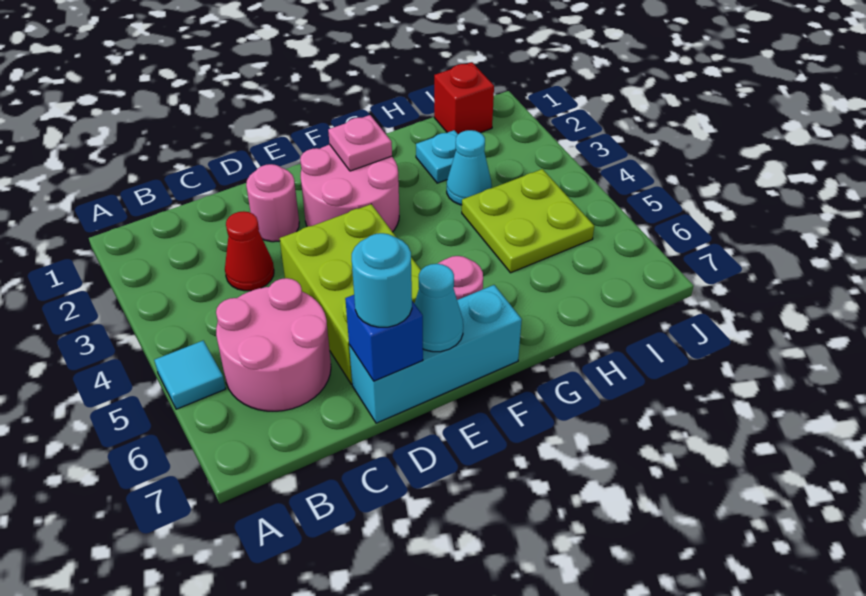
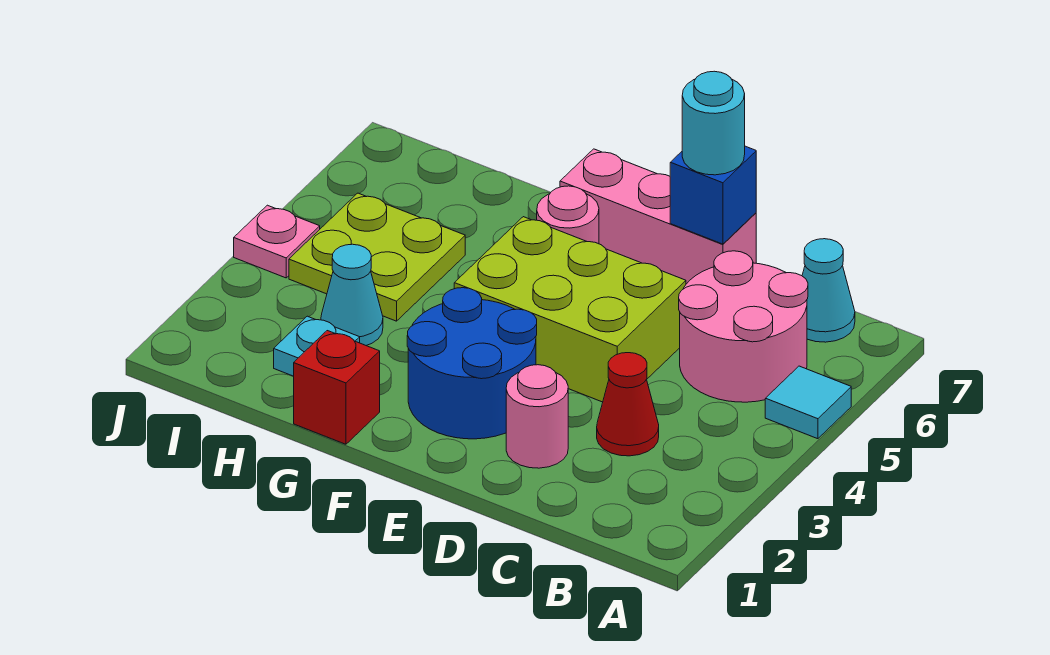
lime brick D4:E6 level 1 -> lime brick D4:F5 level 1
cyan brick D7:F7 level 1 -> pink brick D7:F7 level 1
pink round brick E2:F3 level 1 -> blue round brick E2:F3 level 1
cyan cone E7 level 2 -> cyan cone B7 level 1
pink plate F2 level 2 -> pink plate J4 level 1
red brick I1 level 1 -> red brick G1 level 1

